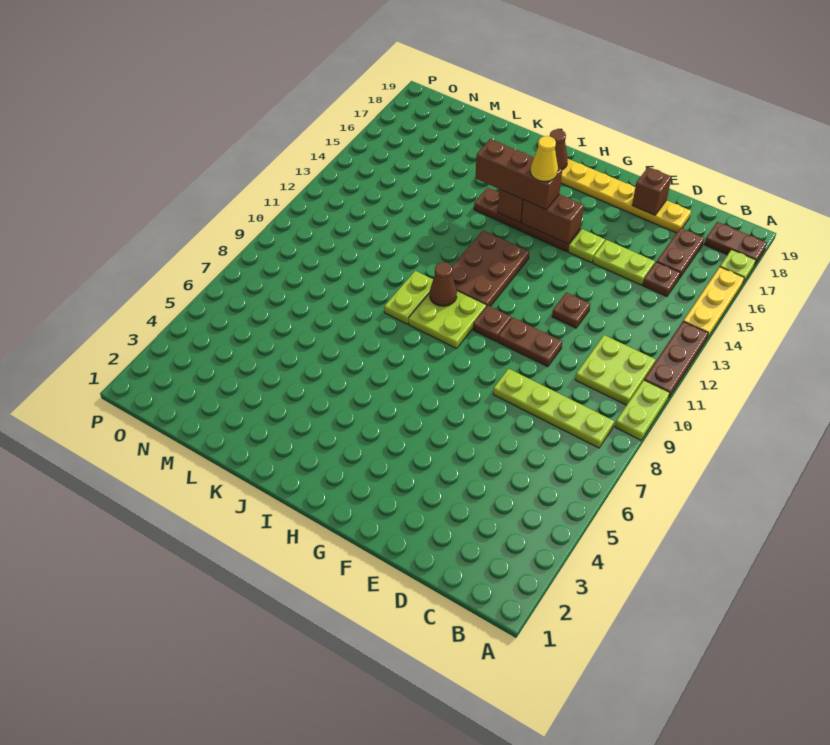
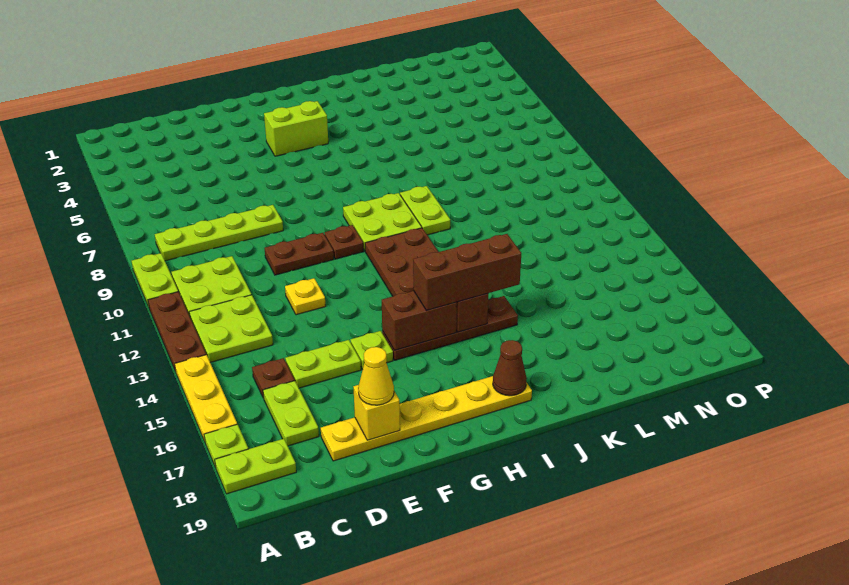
brown plate A18:B18 level 1 -> lime plate A18:B18 level 1
none -> lime plate B12:C13 level 1
brown plate C16:C17 level 1 -> lime plate C16:C17 level 1
brown plate E12 level 1 -> yellow plate E12 level 1
brown brick E18 level 2 -> yellow brick E18 level 2
none -> lime brick G4:H4 level 1
yellow cone H15 level 4 -> yellow cone E18 level 3
brown cone I10 level 2 -> none

